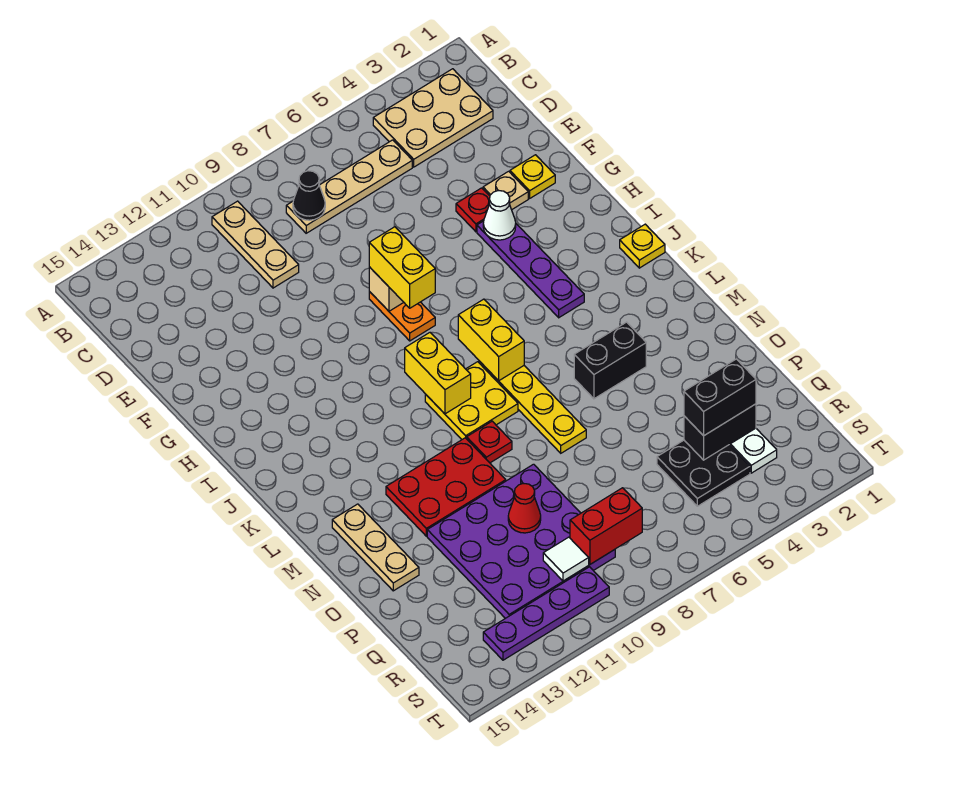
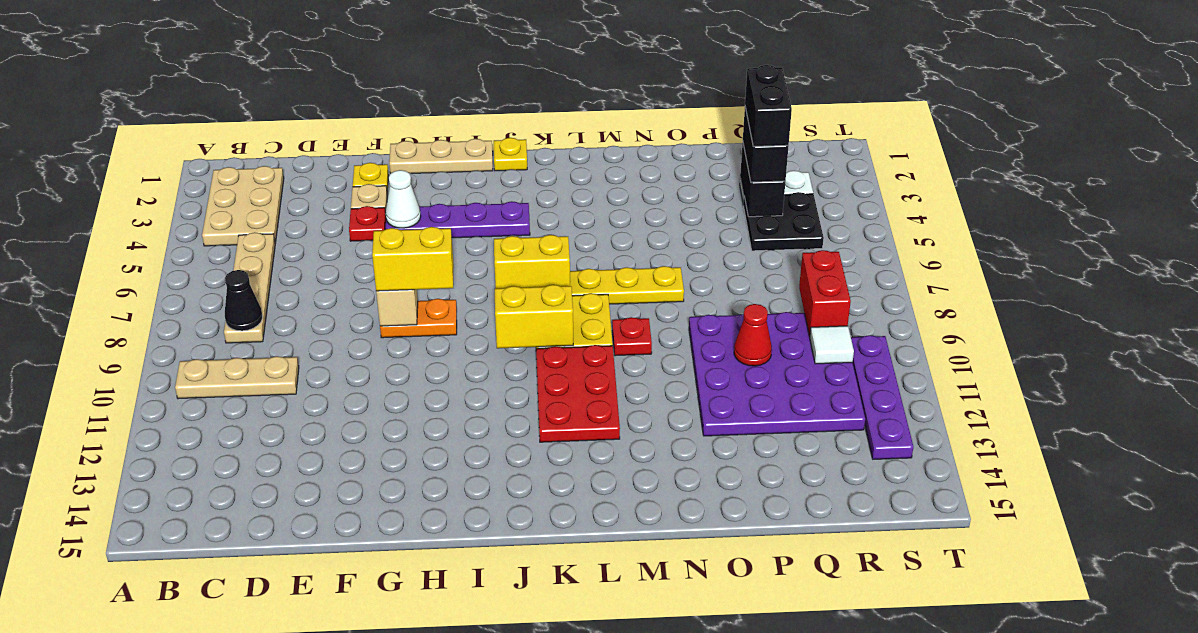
black brick M4:M5 level 1 -> black brick Q3:Q4 level 4
red plate M10:N12 level 1 -> red plate K10:L12 level 1
tan plate M14:O14 level 1 -> tan plate G1:I1 level 1

